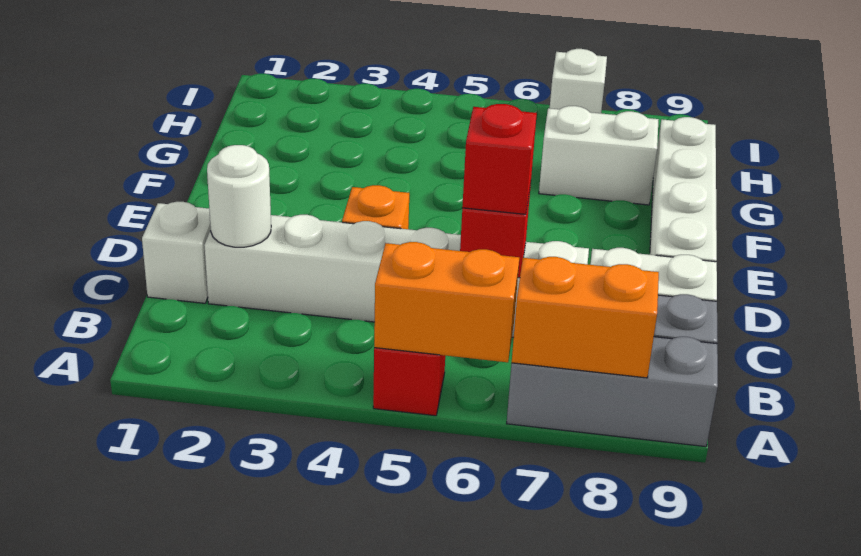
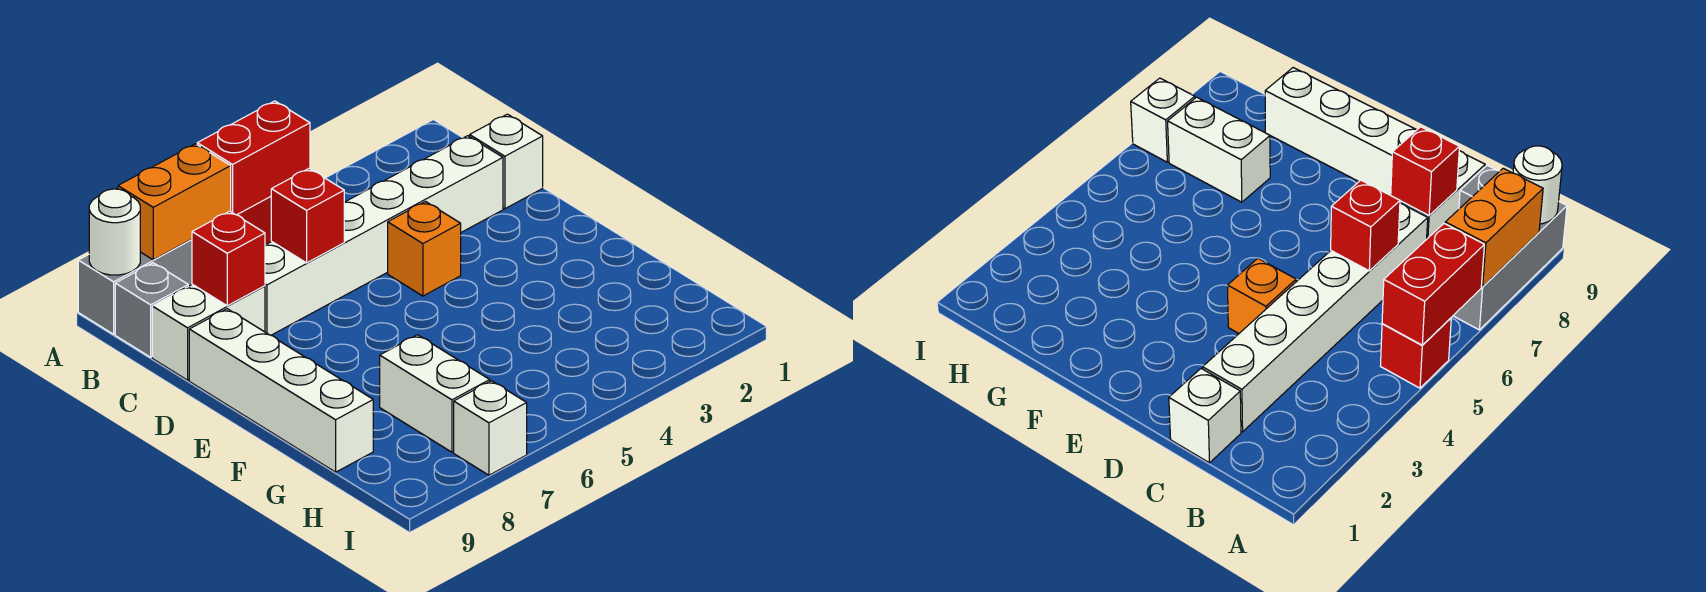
orange brick A5:A6 level 2 -> red brick A5:A6 level 2
white round brick C2 level 2 -> white round brick A9 level 2
red brick C6 level 3 -> red brick C8 level 2
white brick G7:G8 level 1 -> white brick G7:H7 level 1

